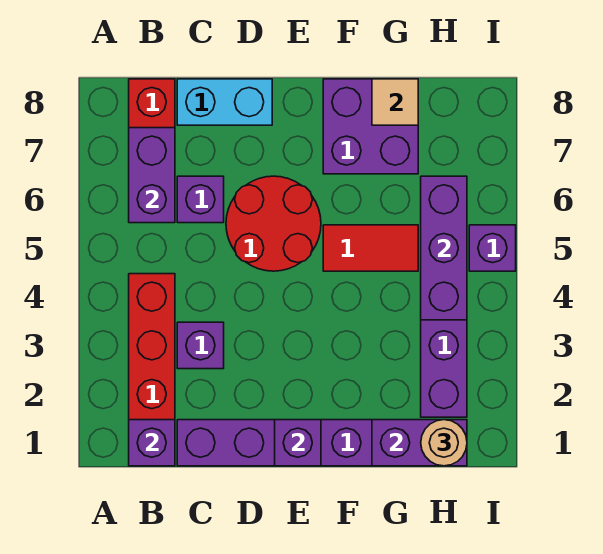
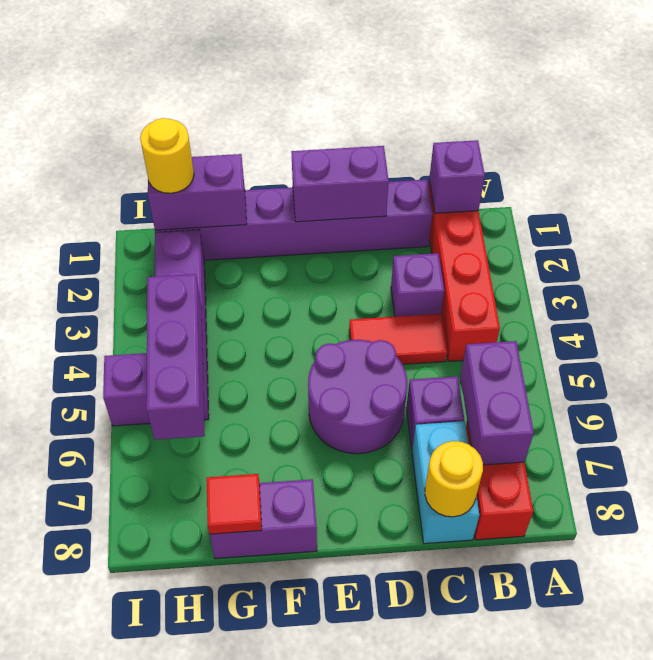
cyan brick C8:D8 level 1 -> cyan brick C7:C8 level 1
none -> yellow round brick C8 level 2
red round brick D5:E6 level 1 -> purple round brick D5:E6 level 1
purple brick E1 level 2 -> purple brick D1:E1 level 2
red tile F5:G5 level 1 -> red tile C4:D4 level 1
purple brick F7:G8 level 1 -> purple brick F8:G8 level 1
tan tile G8 level 2 -> red tile G8 level 2
tan round brick H1 level 3 -> yellow round brick H1 level 3

